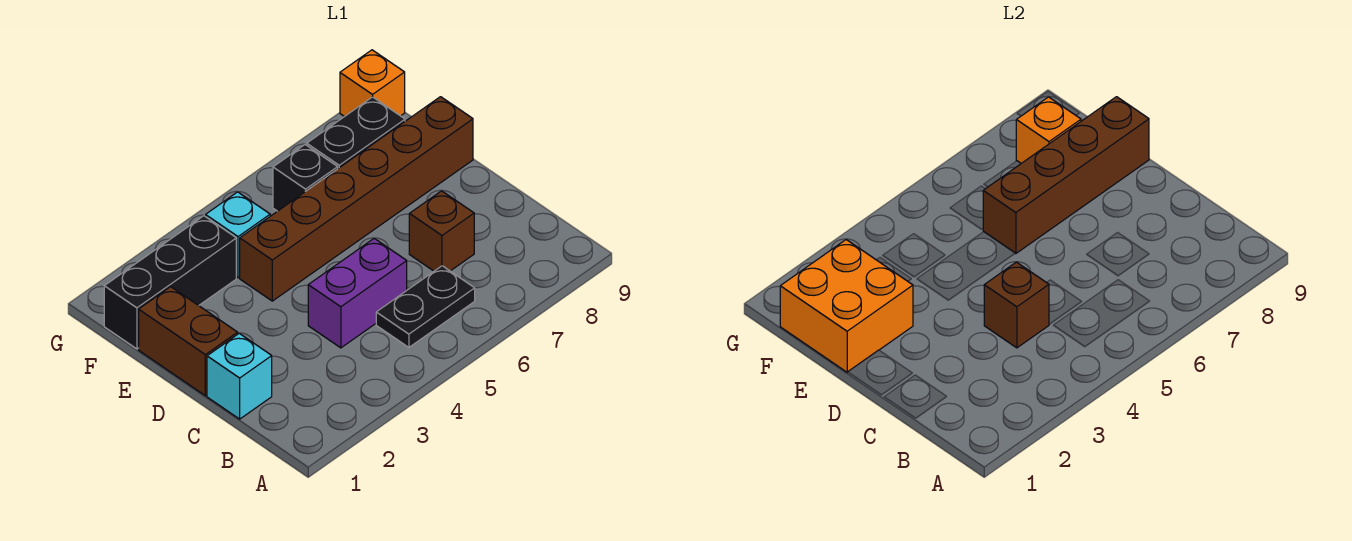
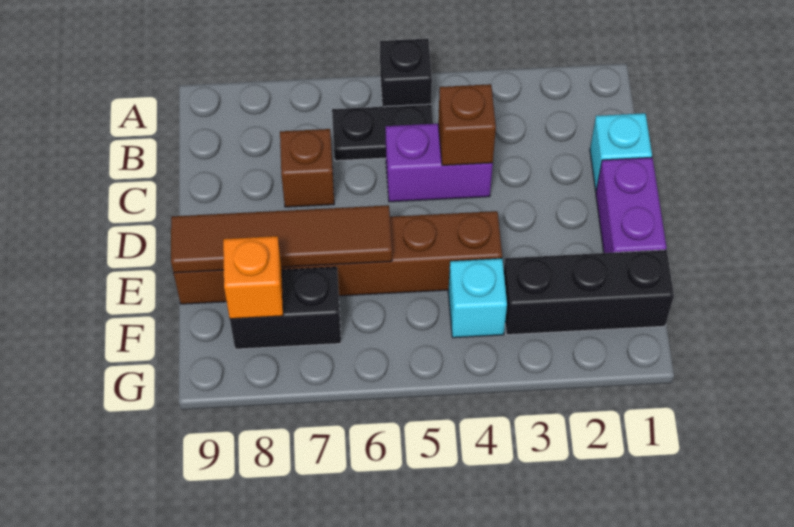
brown brick D1:E1 level 1 -> purple brick D1:E1 level 1
orange brick E1:F2 level 2 -> none
brown brick E6:E9 level 2 -> brown tile E6:E9 level 2
black brick F6 level 1 -> black brick A5 level 1
orange brick G9 level 1 -> none

